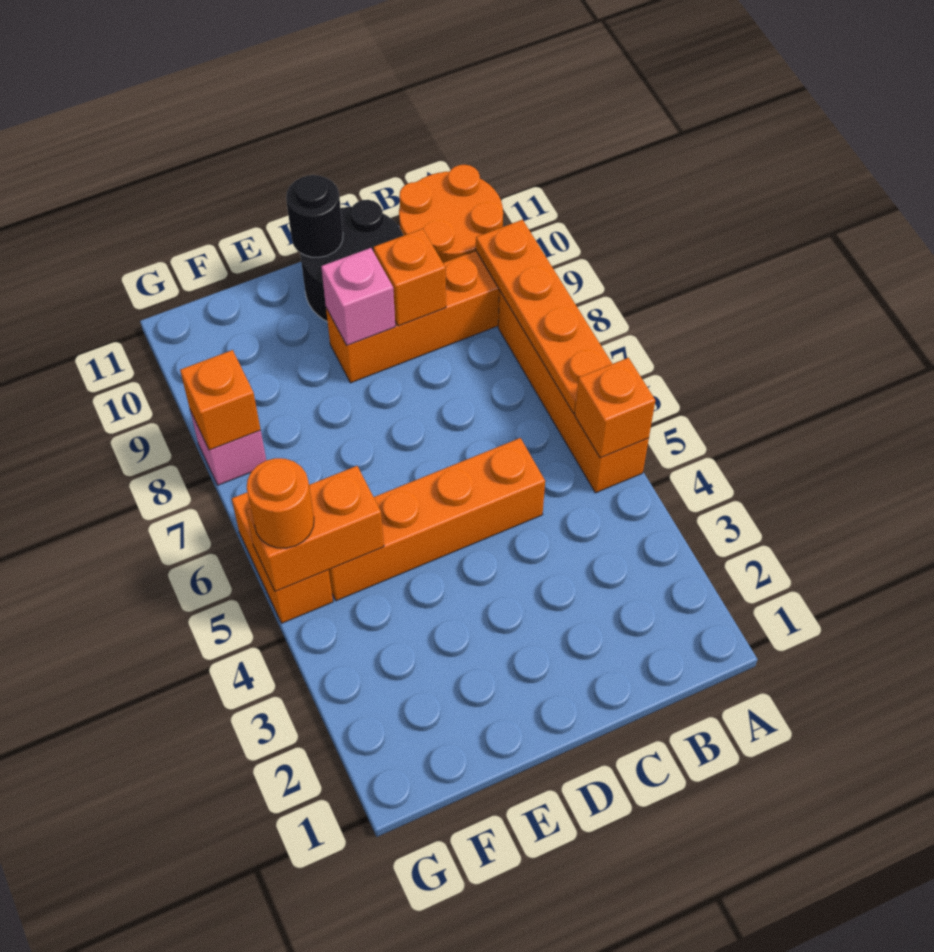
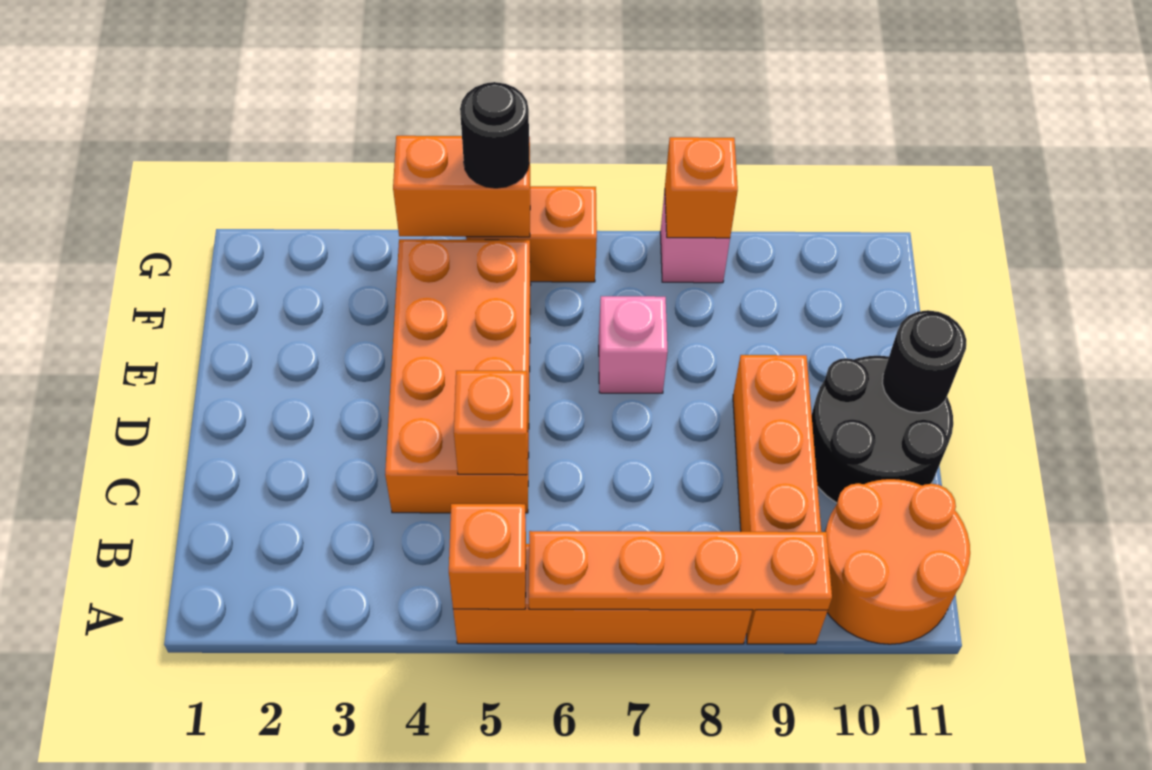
orange brick C5:F5 level 1 -> orange brick C4:F5 level 1
orange brick C9 level 2 -> orange brick C5 level 2
pink brick D9 level 2 -> pink brick E7 level 1
orange brick F5:G5 level 2 -> orange brick G4:G5 level 2
orange round brick G5 level 3 -> black round brick G5 level 3

